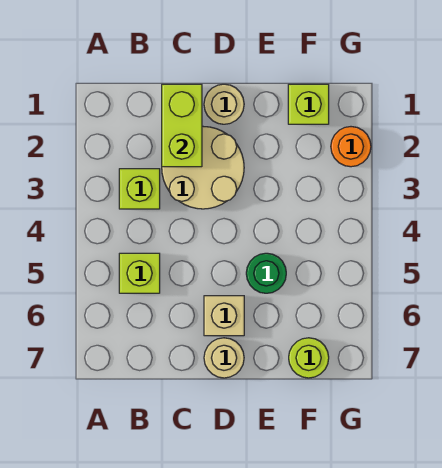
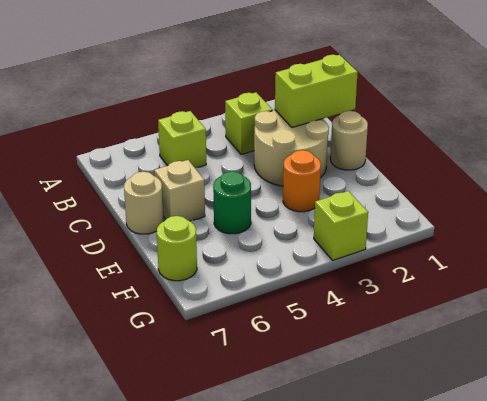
lime brick F1 level 1 -> lime brick G3 level 1
orange round brick G2 level 1 -> orange round brick E3 level 1

